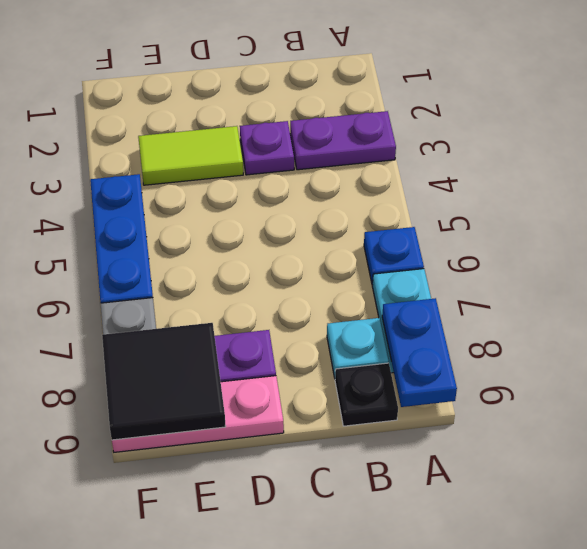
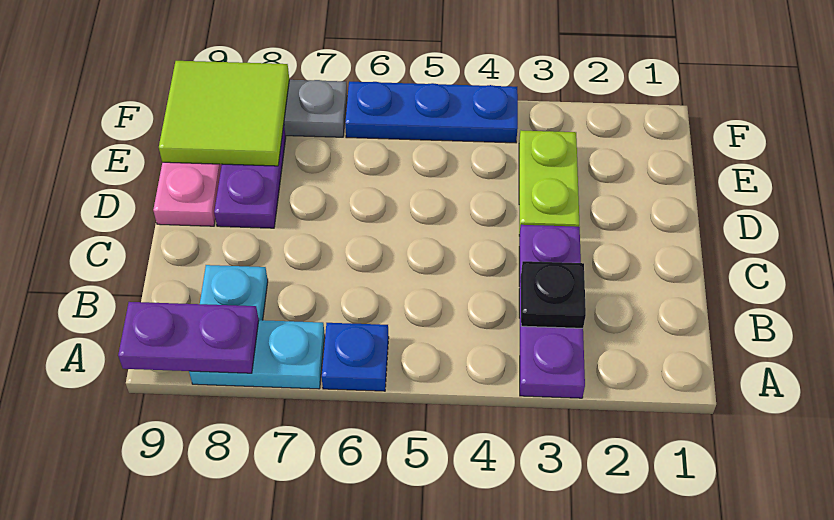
blue plate A8:A9 level 2 -> purple plate A8:A9 level 2
black plate B9 level 1 -> black plate B3 level 2
lime tile D3:E3 level 1 -> lime plate D3:E3 level 1
black tile E8:F9 level 2 -> lime tile E8:F9 level 2

